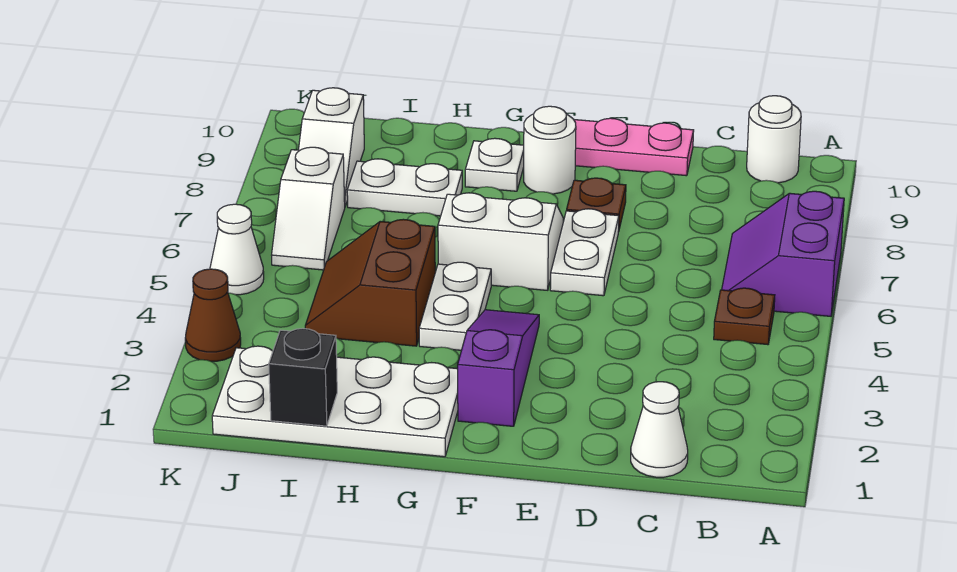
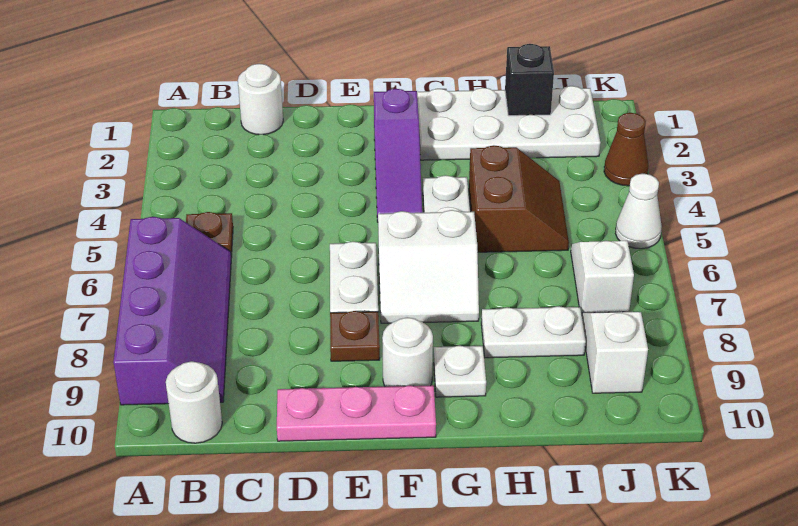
purple slope A6:B7 level 1 top A -> purple slope A6:B9 level 1 top A
white cone C1 level 1 -> white round brick C1 level 1

